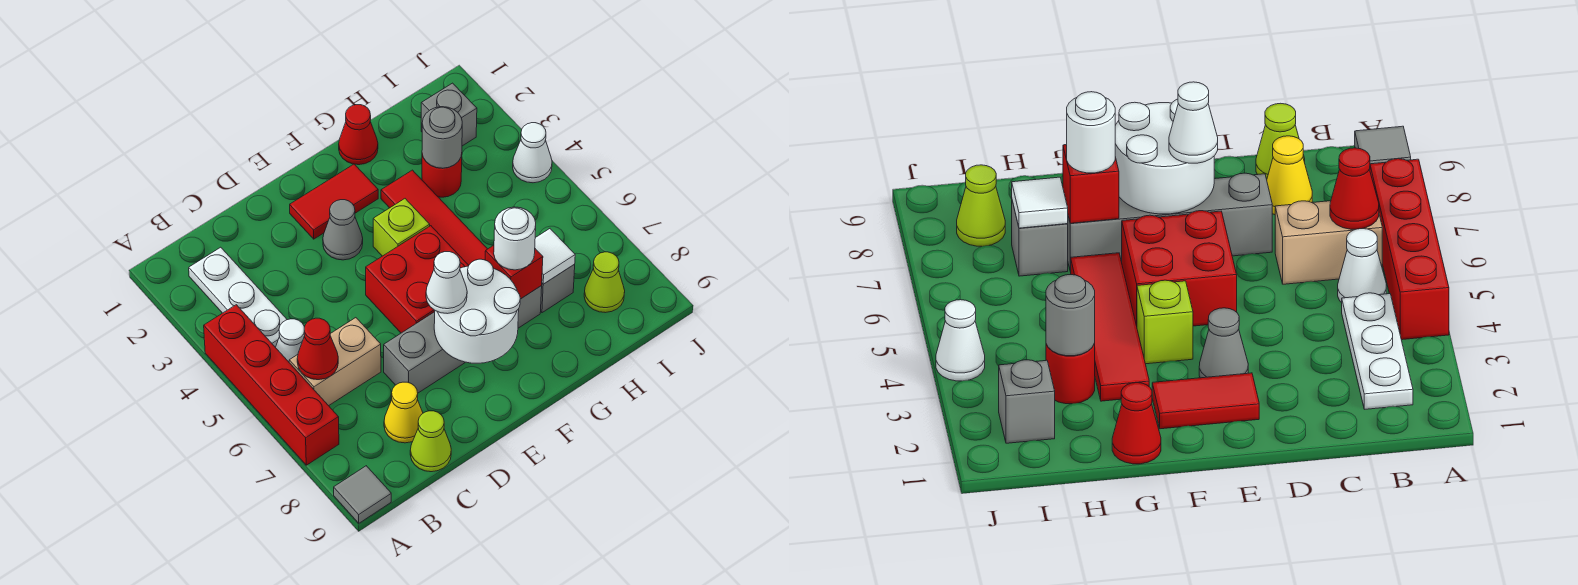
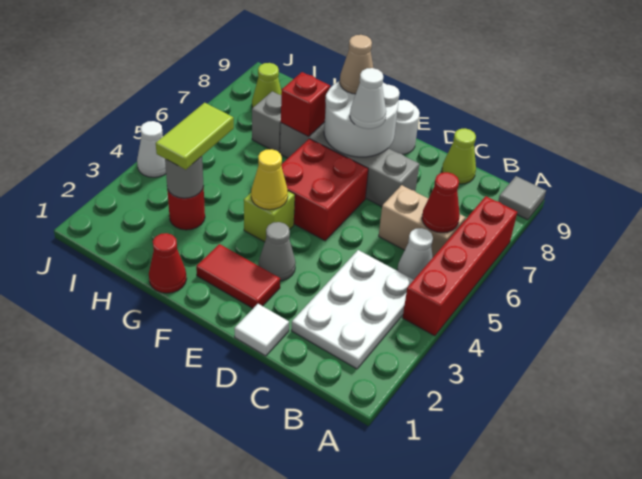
white plate B2:B4 level 1 -> white plate B2:C4 level 1
yellow cone C8 level 1 -> yellow cone F4 level 2
none -> tan cone F8 level 3
red tile G3:G6 level 1 -> none
white round brick G7 level 3 -> white round brick E9 level 1
none -> lime tile H3:H4 level 3
white tile H7 level 2 -> white tile D1 level 1
grey brick I2 level 1 -> none

